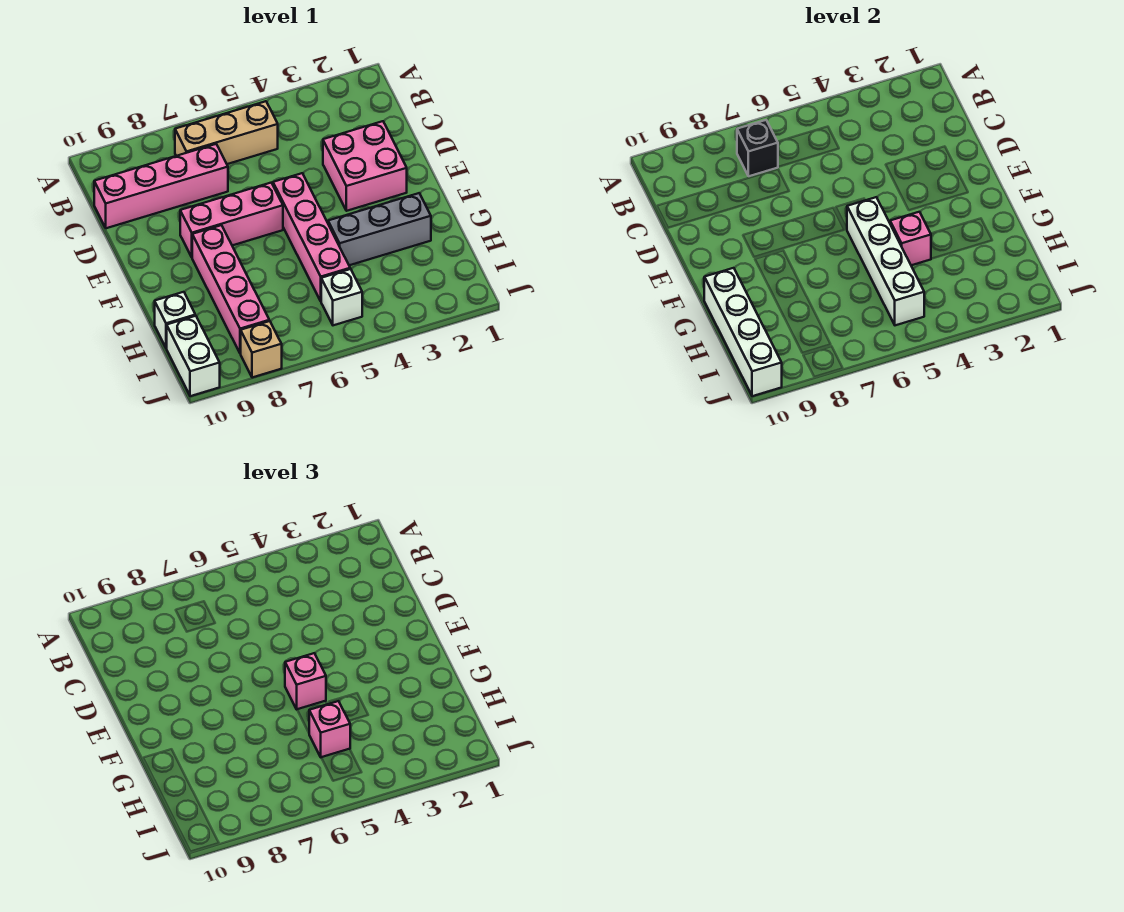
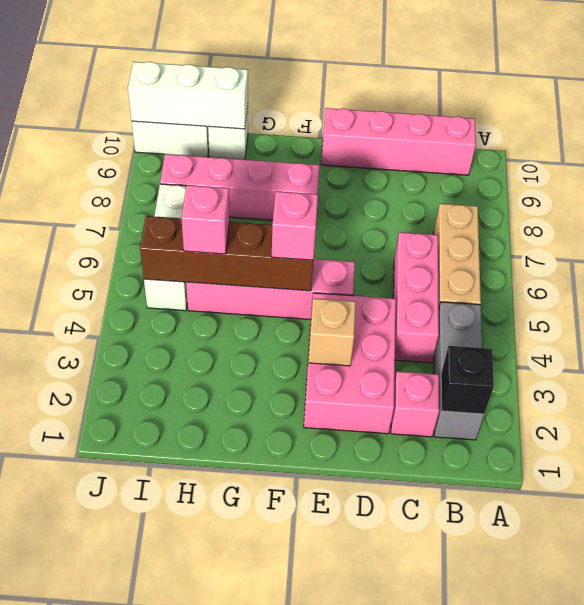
black brick B7 level 2 -> black brick B2 level 2
pink brick C7:C10 level 1 -> pink brick B10:E10 level 1
pink brick D2:E3 level 1 -> pink brick D2:E4 level 1
pink brick E6:E8 level 1 -> pink brick C4:C6 level 1
white brick F5:I5 level 2 -> brown brick F5:I5 level 2
grey brick G2:G4 level 1 -> grey brick B2:B4 level 1
pink brick G4 level 2 -> pink brick C2 level 1
white brick G10:J10 level 2 -> white brick H10:J10 level 2
white brick I5 level 1 -> white brick I5:I7 level 1
tan brick J8 level 1 -> tan brick E3 level 2

